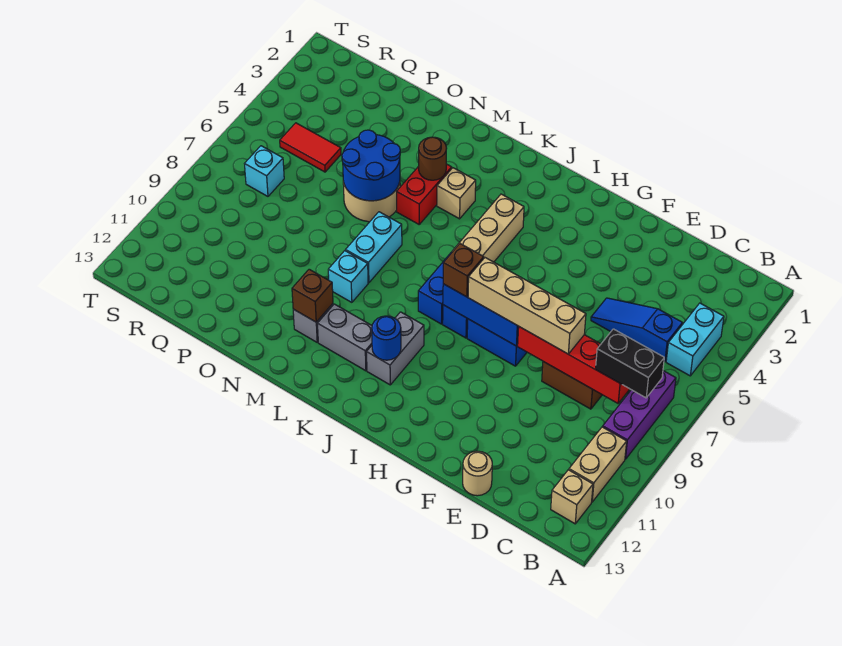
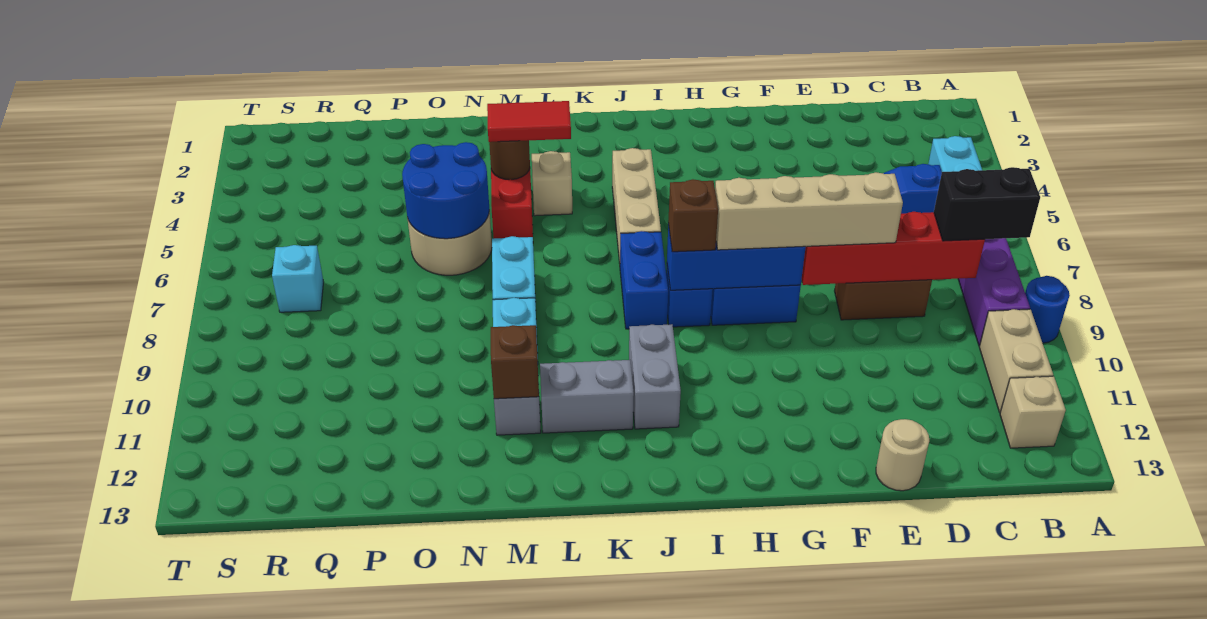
blue round brick J11 level 2 -> blue round brick A9 level 1
red tile Q5:R5 level 1 -> red tile L4:M4 level 3

